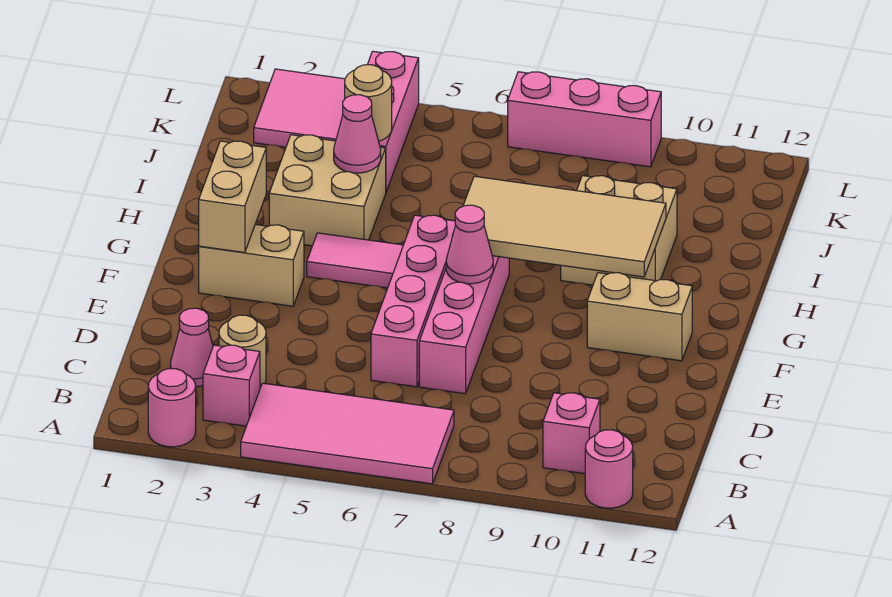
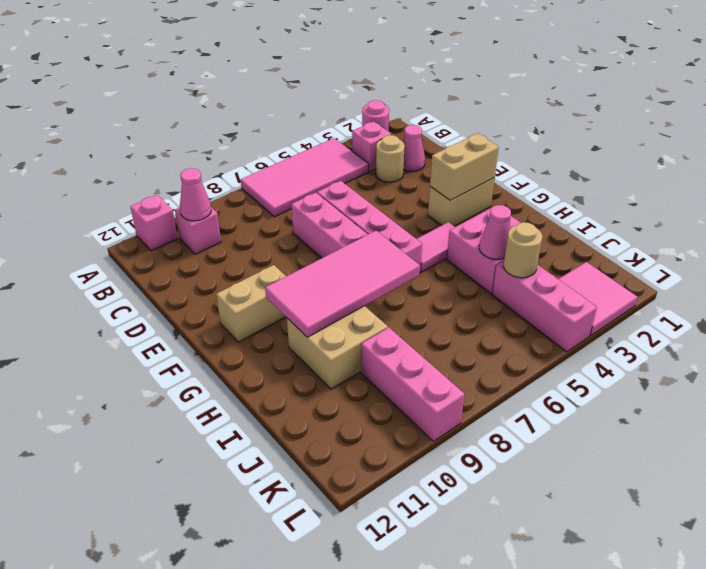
pink round brick A11 level 1 -> pink brick A11 level 1
tan brick F2:G2 level 2 -> tan brick F2:F3 level 2
pink cone F7 level 2 -> pink cone B10 level 2
tan tile G7:H10 level 2 -> pink tile G7:H10 level 2
tan brick H3:I4 level 1 -> pink brick H3:I4 level 1
pink brick L7:L9 level 1 -> pink brick J9:L9 level 1

